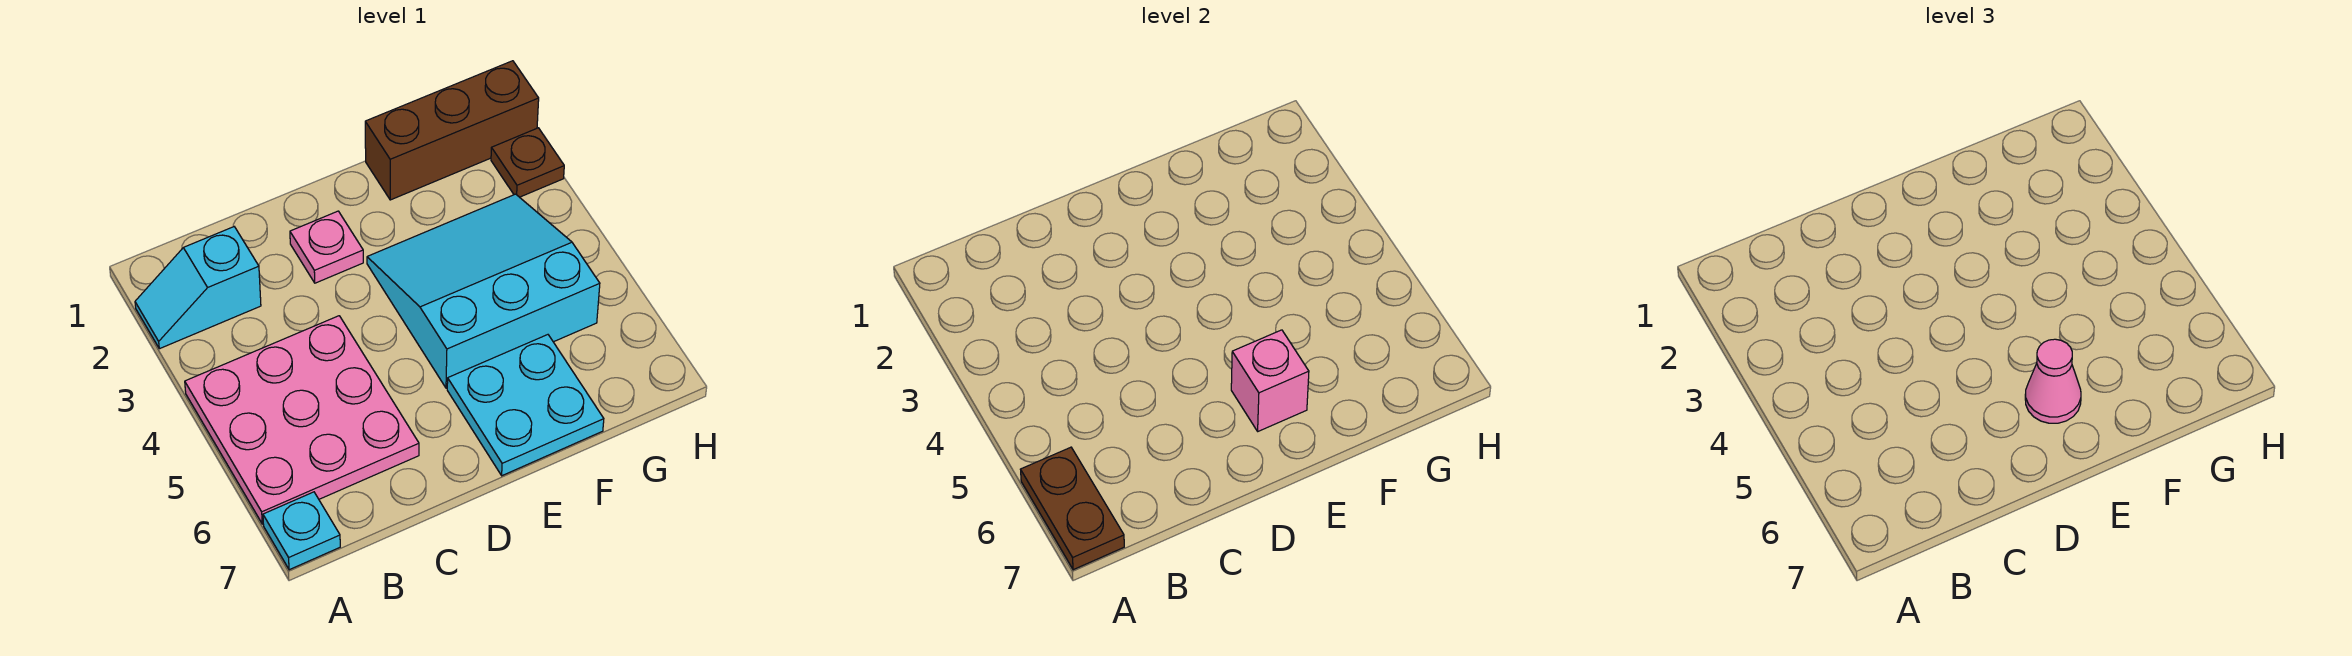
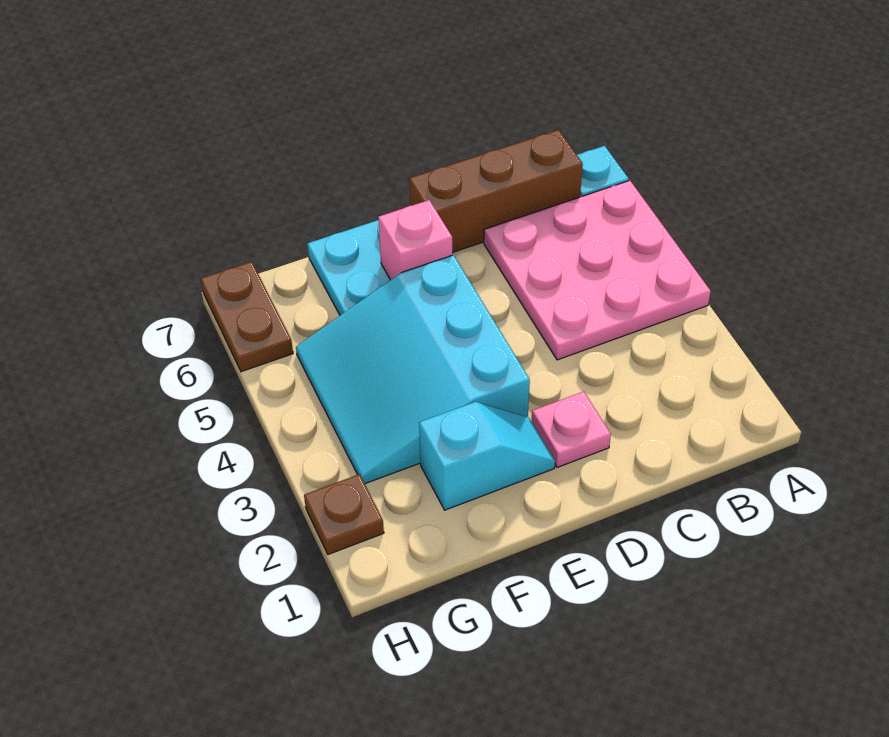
cyan slope A2:B2 level 1 top B -> cyan slope E2:F2 level 1 top F
brown plate A6:A7 level 2 -> brown plate H6:H7 level 1
cyan slope E3:G5 level 1 top 5 -> cyan slope E3:G5 level 1 top E
pink cone E6 level 3 -> none
brown brick F1:H1 level 1 -> brown brick B7:D7 level 1

